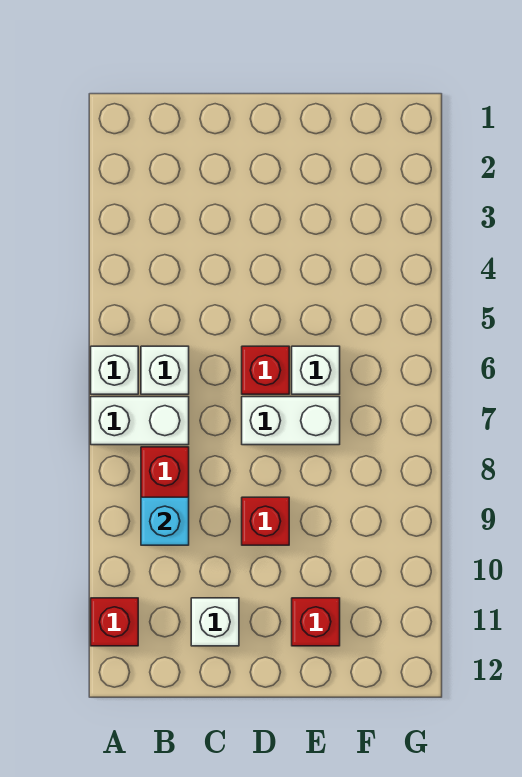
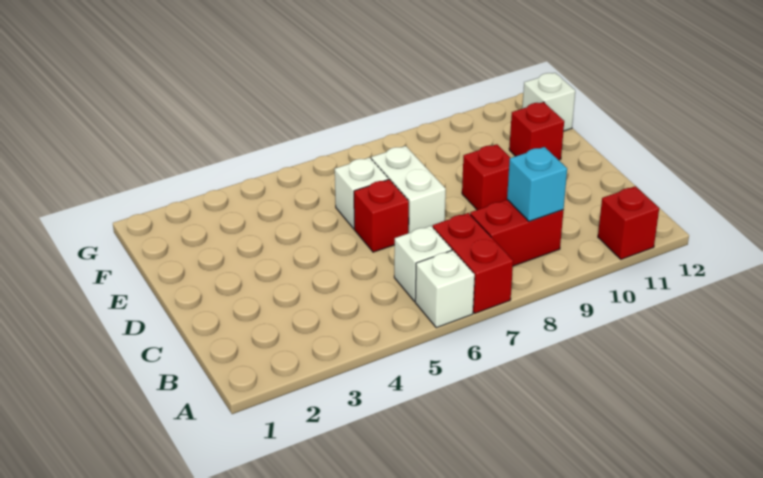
white brick A7:B7 level 1 -> red brick A7:B7 level 1
white brick C11 level 1 -> white brick F12 level 1

